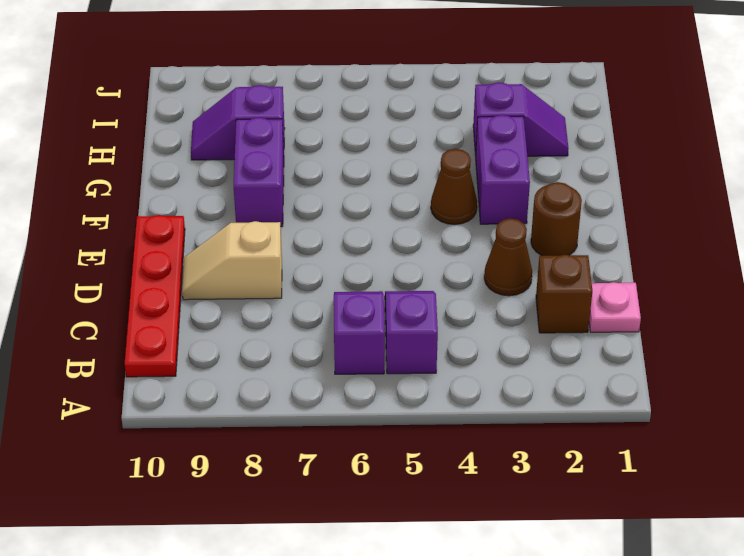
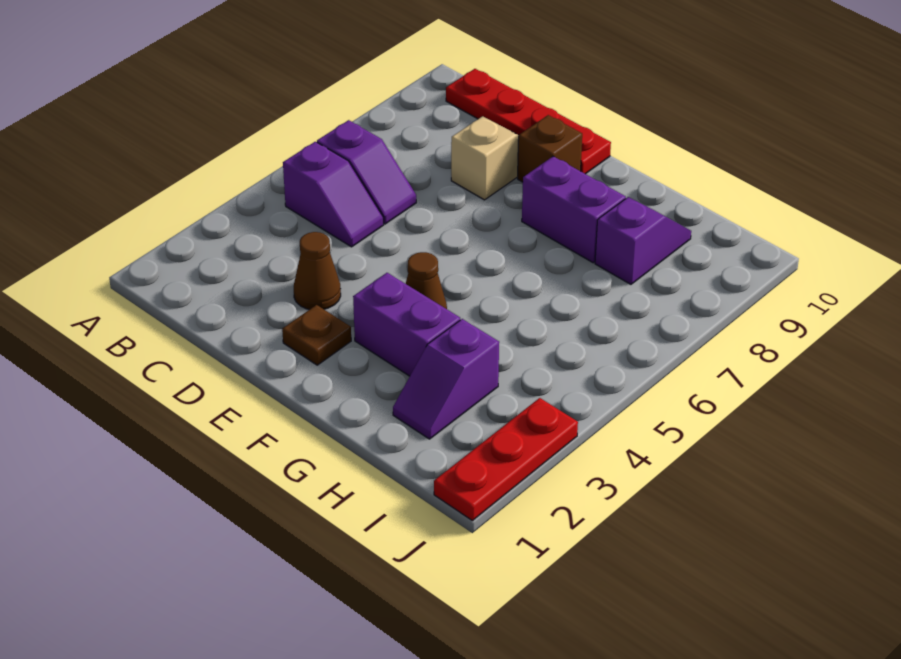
pink plate C1 level 1 -> none
brown brick C2 level 1 -> brown brick E9 level 1
brown round brick E2 level 1 -> brown plate E2 level 1
none -> red plate J1:J3 level 1

